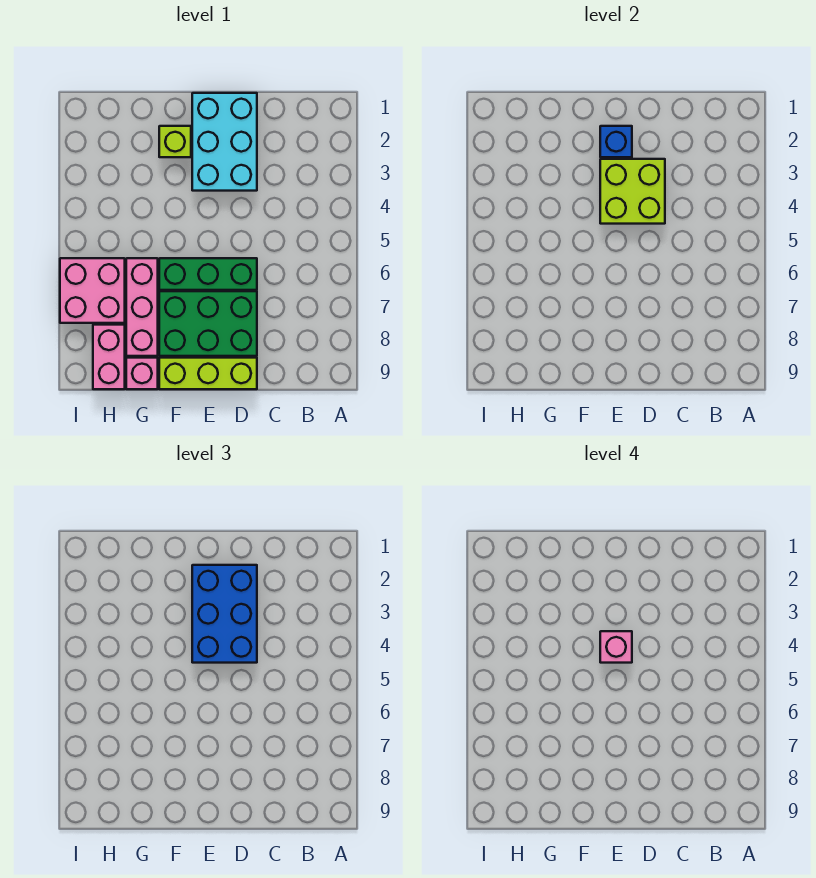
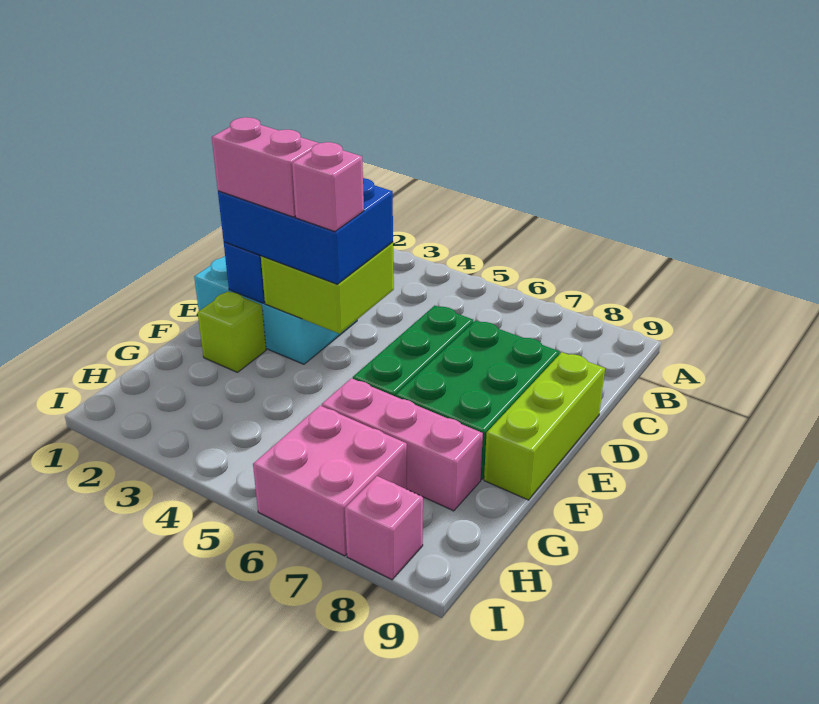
pink brick G9 level 1 -> pink brick I8 level 1
pink brick H8:H9 level 1 -> pink brick E2:E3 level 4

